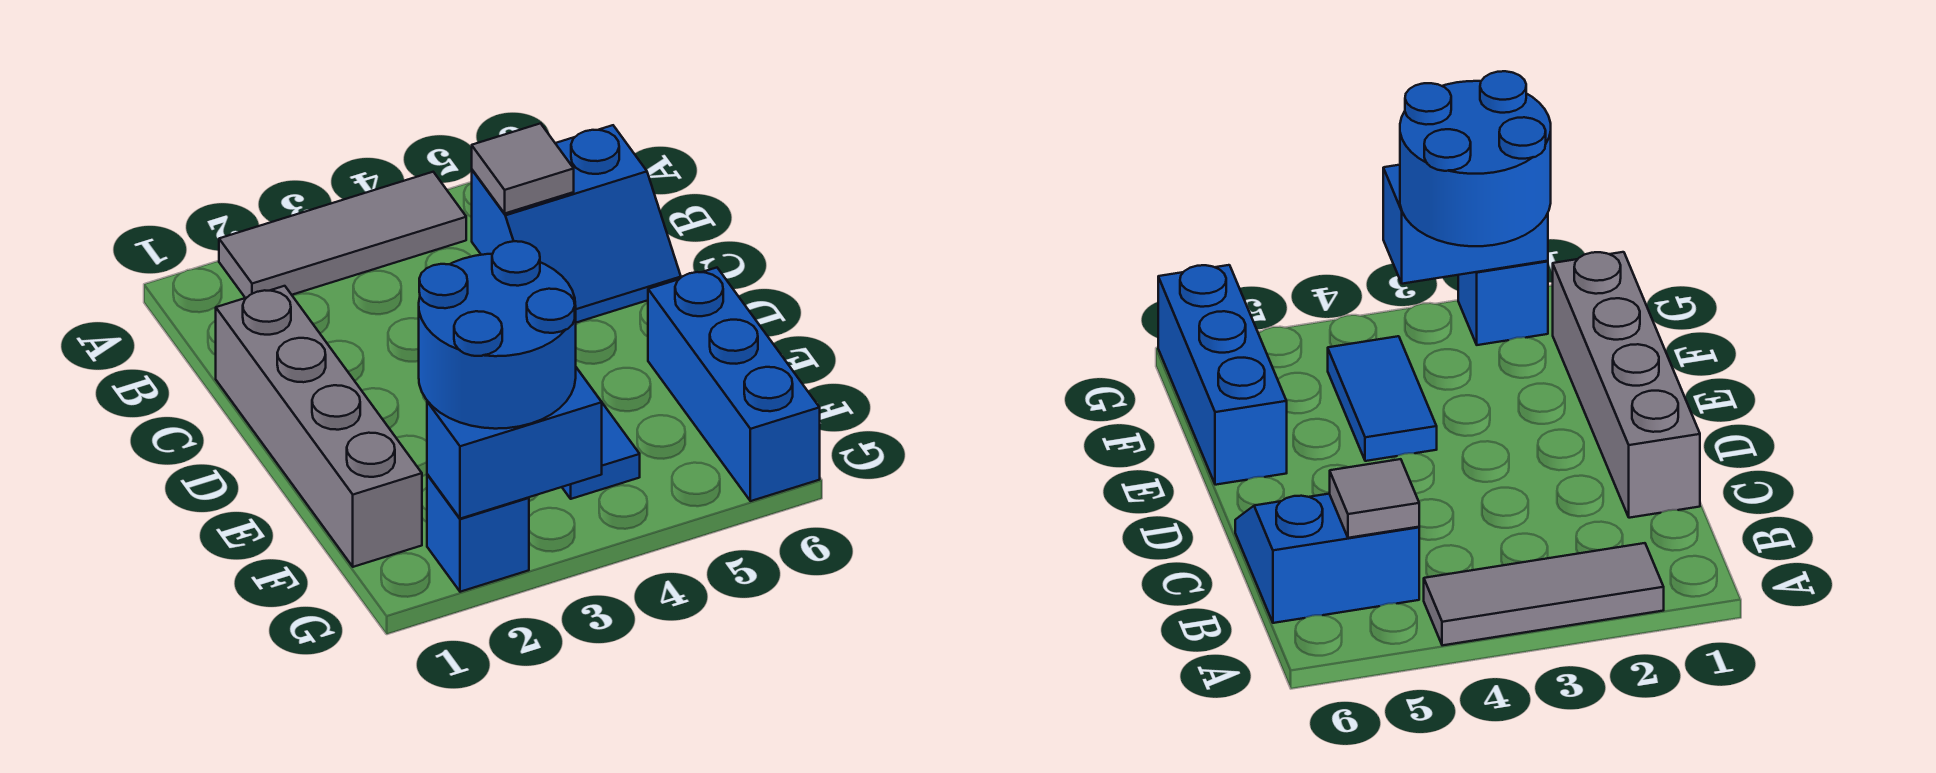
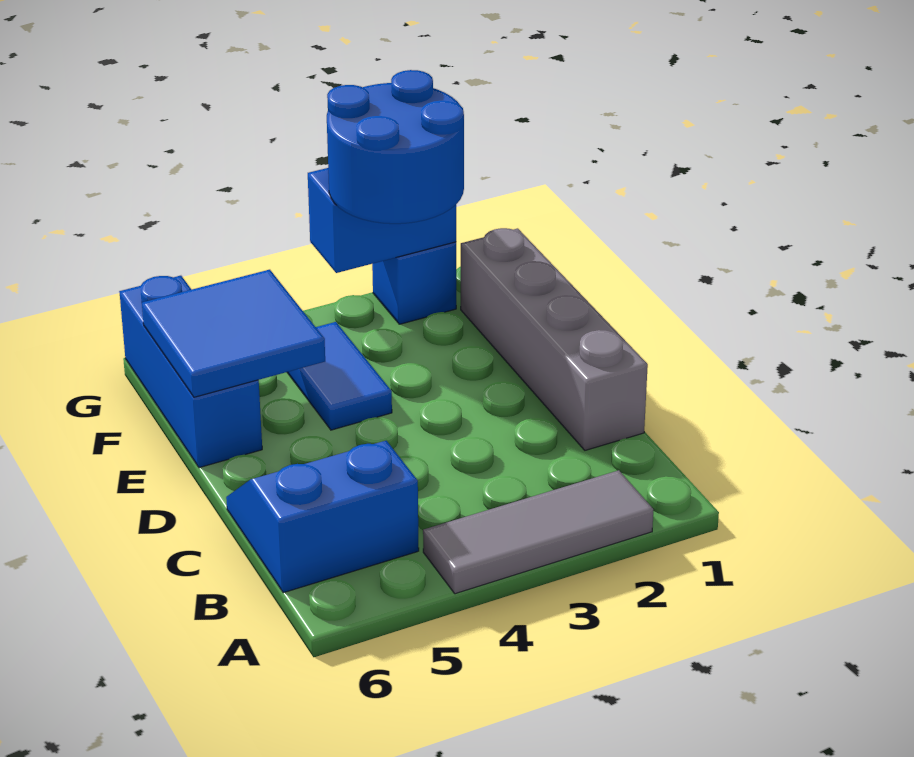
grey tile B5 level 2 -> none
none -> blue tile E5:F6 level 2

